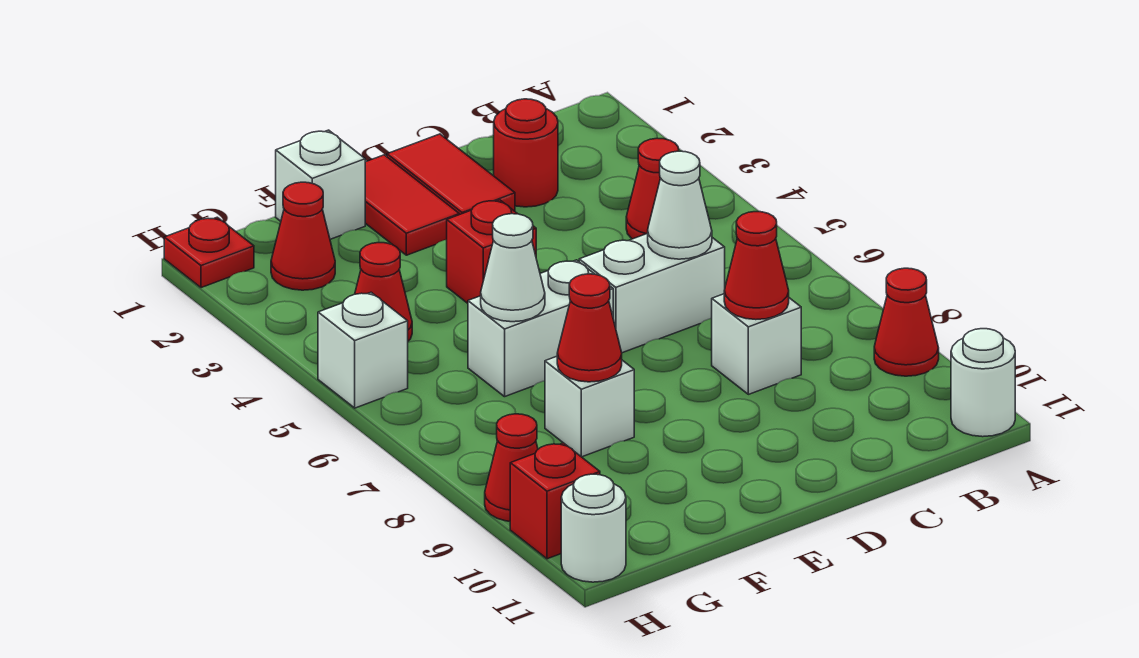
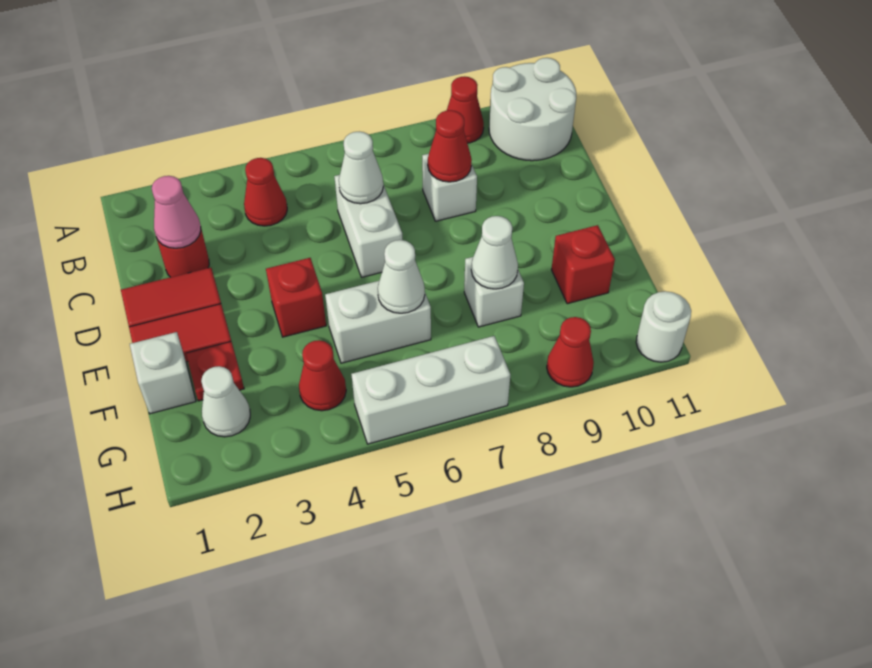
white round brick A11 level 1 -> white round brick A10:B11 level 1
none -> pink cone C2 level 2
white brick E6:F6 level 1 -> white brick F5:F6 level 1
red cone F8 level 2 -> white cone F8 level 2
red cone G2 level 1 -> white cone G2 level 1
red plate H1 level 1 -> red plate F2 level 1
white brick H5 level 1 -> white brick H5:H7 level 1
red brick H10 level 1 -> red brick F10 level 1

